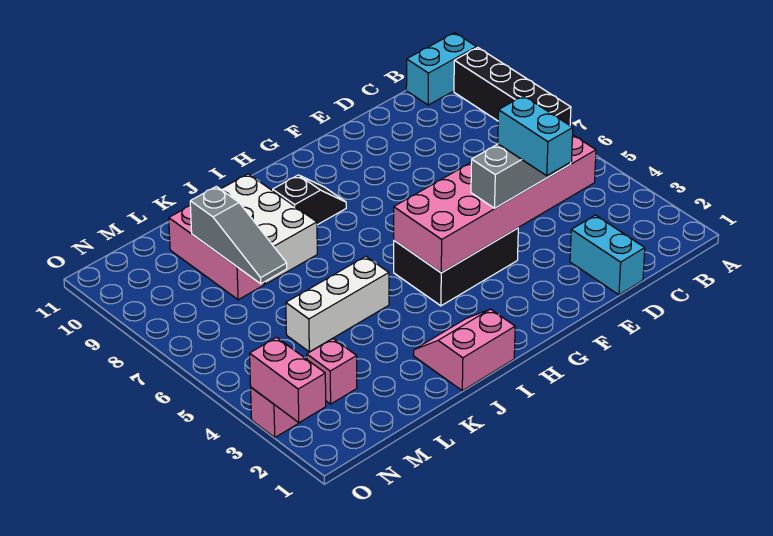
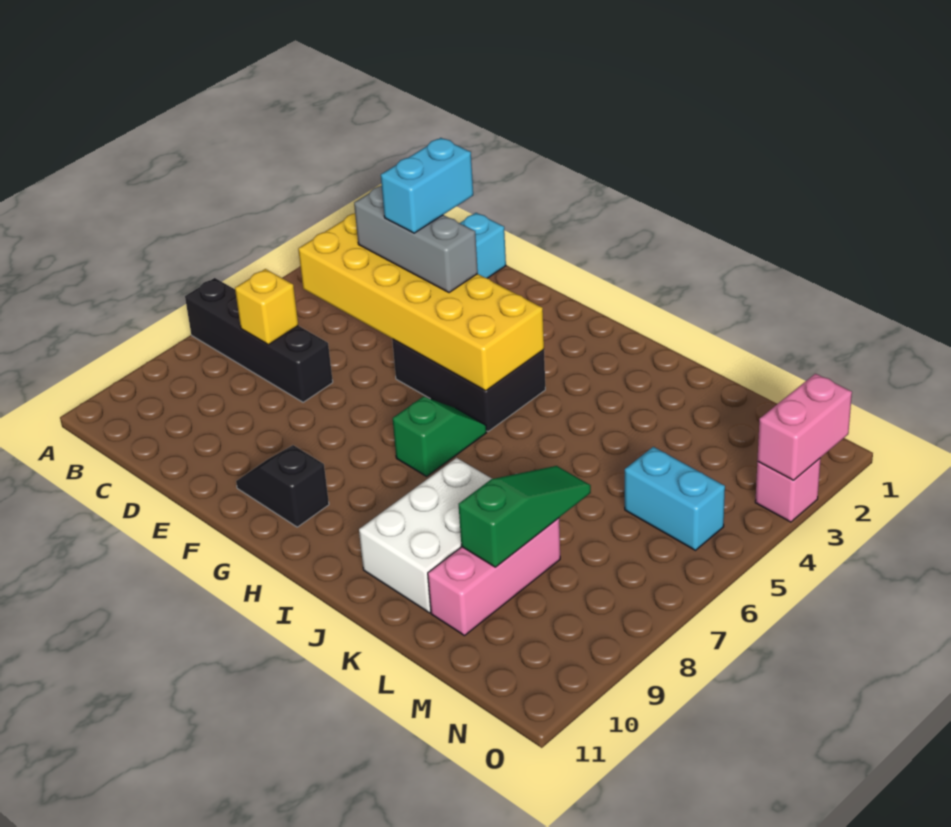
black brick A7:A10 level 1 -> black brick A7:D7 level 1
cyan brick A11:B11 level 1 -> cyan brick M5:N5 level 1
pink brick C4:H5 level 2 -> yellow brick C4:H5 level 2
none -> yellow brick C7 level 2
none -> green slope H6:H7 level 1 top 7
black slope H9:I9 level 1 top I -> black slope F10:G10 level 1 top G
pink slope I1:J2 level 1 top 1 -> none
white brick J5:L5 level 1 -> none
grey slope L7:L9 level 2 top 9 -> green slope L7:L9 level 2 top 9
pink brick M3 level 1 -> none

